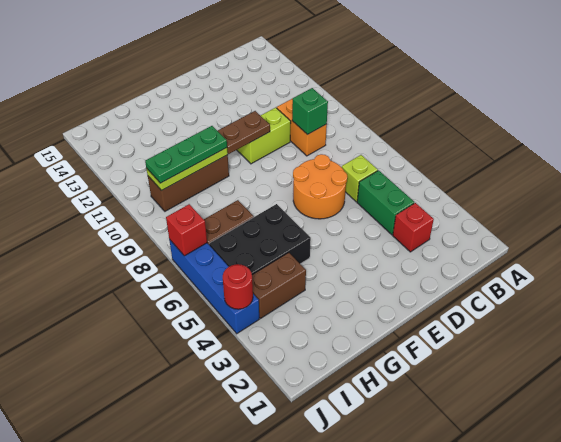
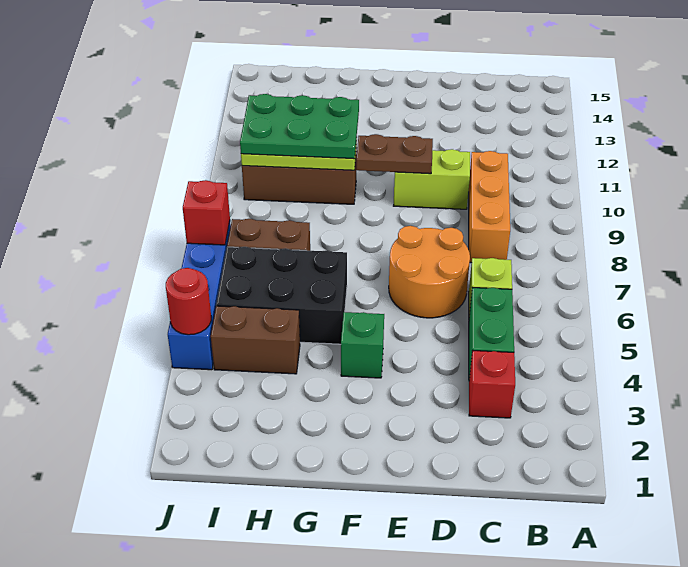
orange brick C9:C10 level 1 -> orange brick C8:C10 level 1
green brick C9 level 2 -> green brick F4 level 1
green plate G10:I10 level 3 -> green plate G10:I11 level 3

